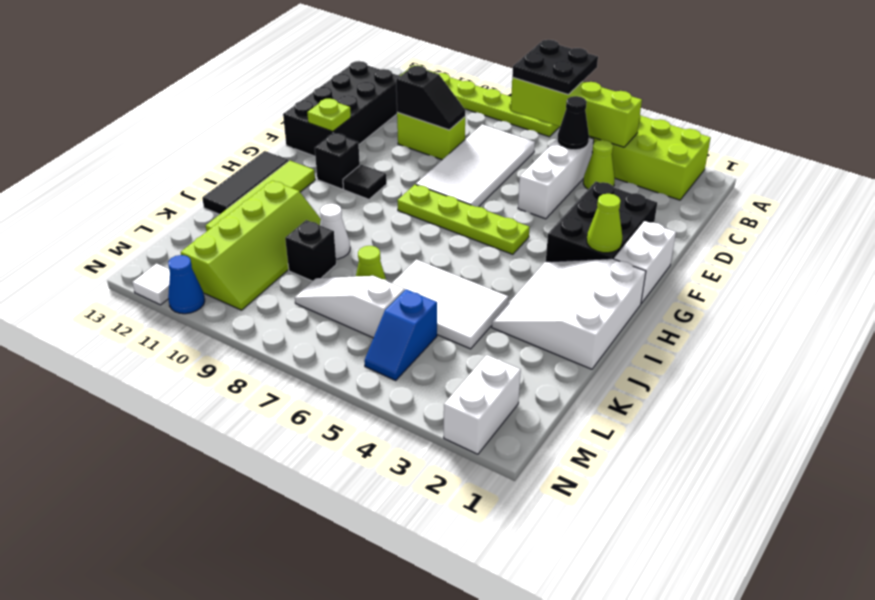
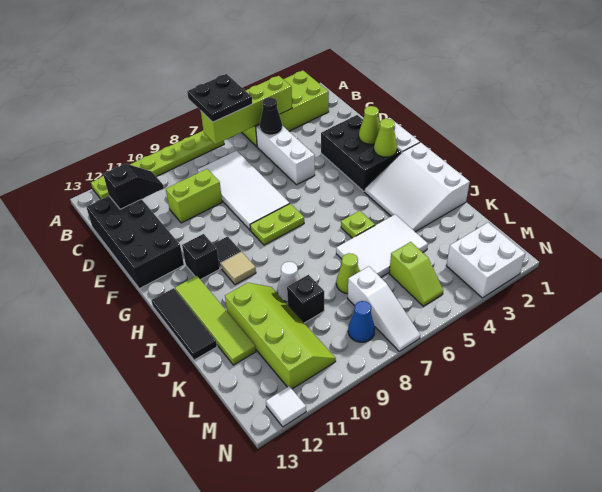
lime cone C4 level 1 -> lime cone F2 level 2
black slope D9:D10 level 2 top 10 -> black slope C11:C12 level 2 top 12
lime plate F12 level 2 -> lime plate I5 level 1
lime plate G5:G8 level 1 -> lime plate G7:G8 level 1
none -> tan tile H10 level 1
blue slope L5:M5 level 1 top L -> lime slope L5:M5 level 1 top L
white slope L6:L8 level 1 top 6 -> white slope L7:N7 level 1 top L
white brick M2:N2 level 1 -> white brick M2:N3 level 1
blue cone N11 level 1 -> blue cone M8 level 1

